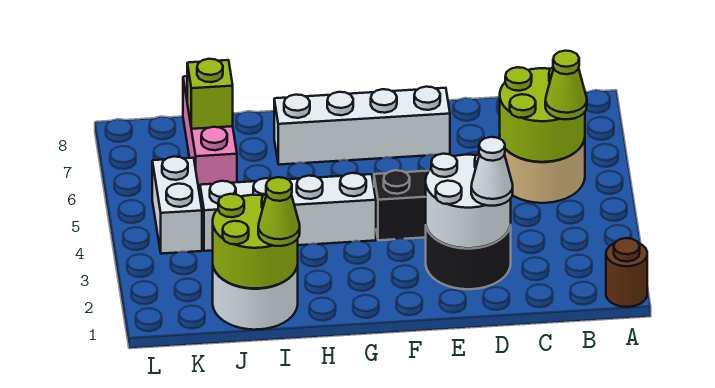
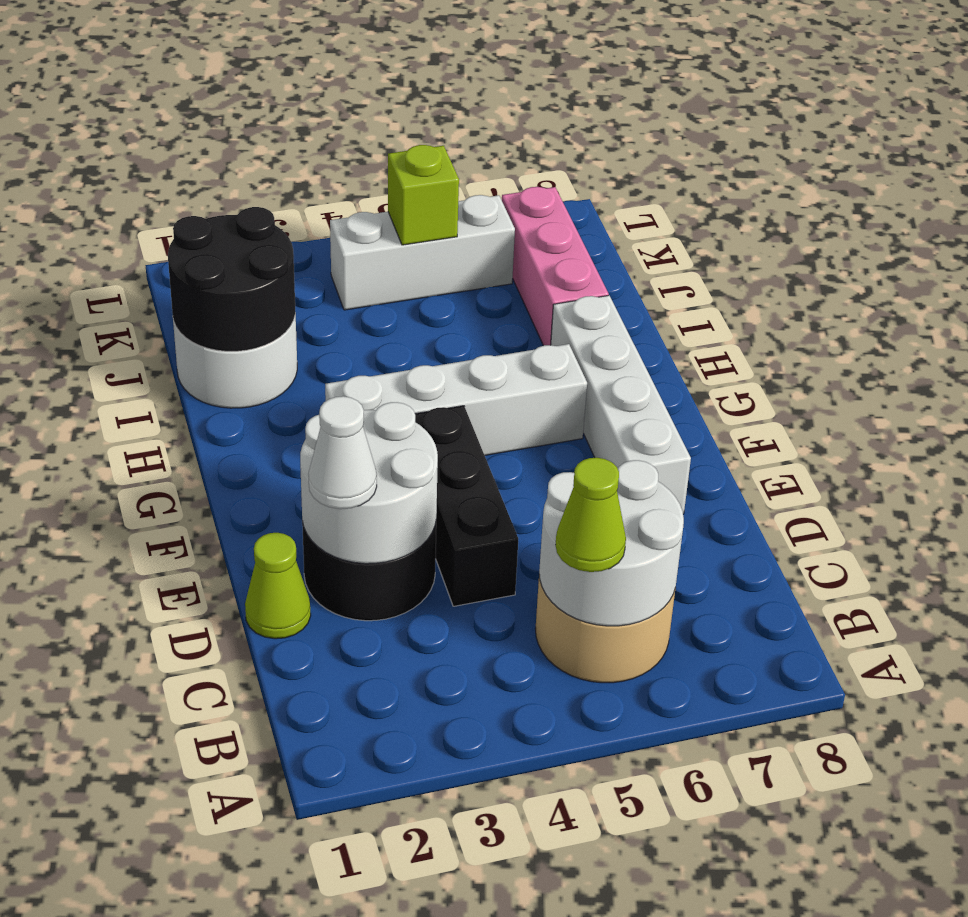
brown round brick A1 level 1 -> none
lime round brick B5:C6 level 2 -> white round brick B5:C6 level 2
white brick G4:J4 level 1 -> white brick G3:G6 level 1
lime round brick I1:J2 level 2 -> black round brick I1:J2 level 2
lime cone I1 level 3 -> lime cone D1 level 1
pink brick J6:J8 level 1 -> pink brick I7:K7 level 1
lime brick J7 level 2 -> lime brick K5 level 2
white brick K4:K5 level 1 -> white brick K4:K6 level 1

